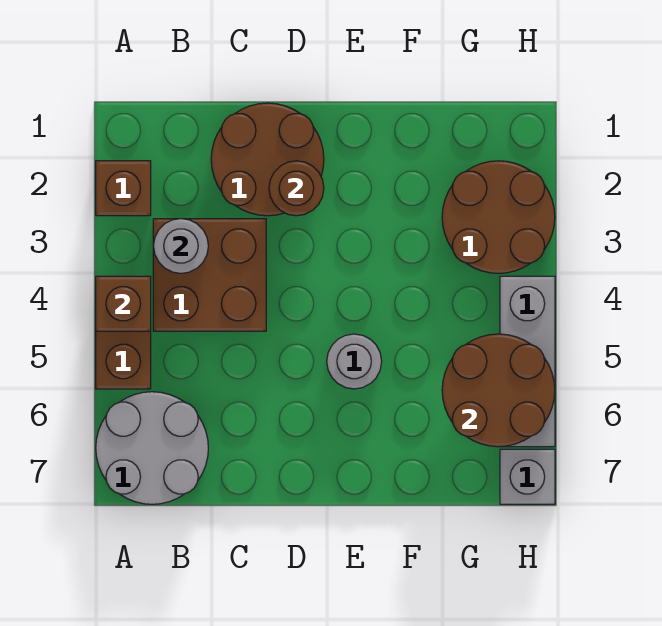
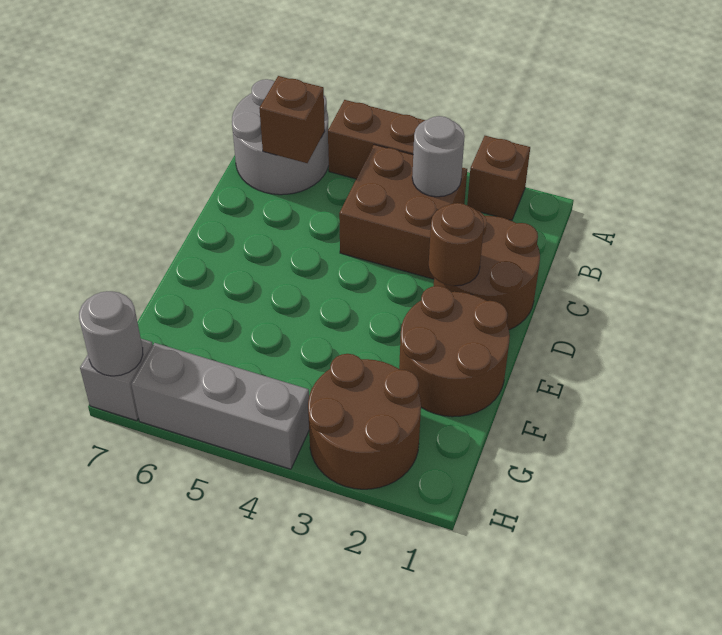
brown brick A4 level 2 -> brown brick B6 level 2
grey round brick E5 level 1 -> grey round brick H7 level 2
brown round brick G5:H6 level 2 -> brown round brick E1:F2 level 1

